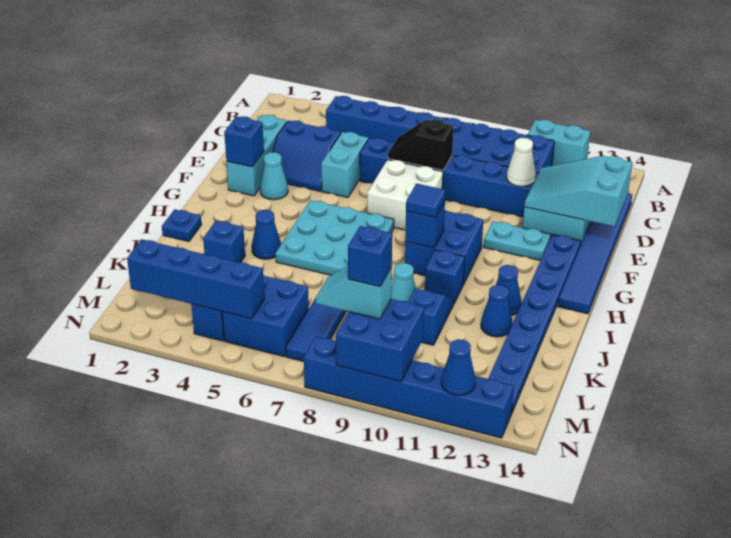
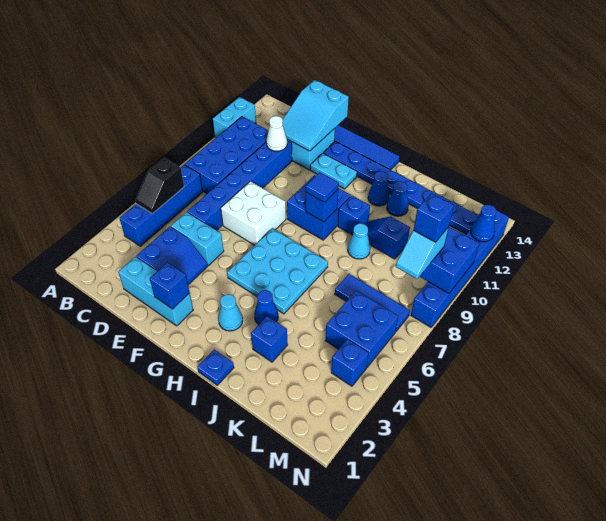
black slope D7:D8 level 2 top 8 -> black slope B5:B6 level 2 top 6
cyan cone F3 level 1 -> cyan cone H3 level 1
cyan plate F11:F12 level 1 -> cyan plate F12:G12 level 1
blue brick M2:M5 level 2 -> none

